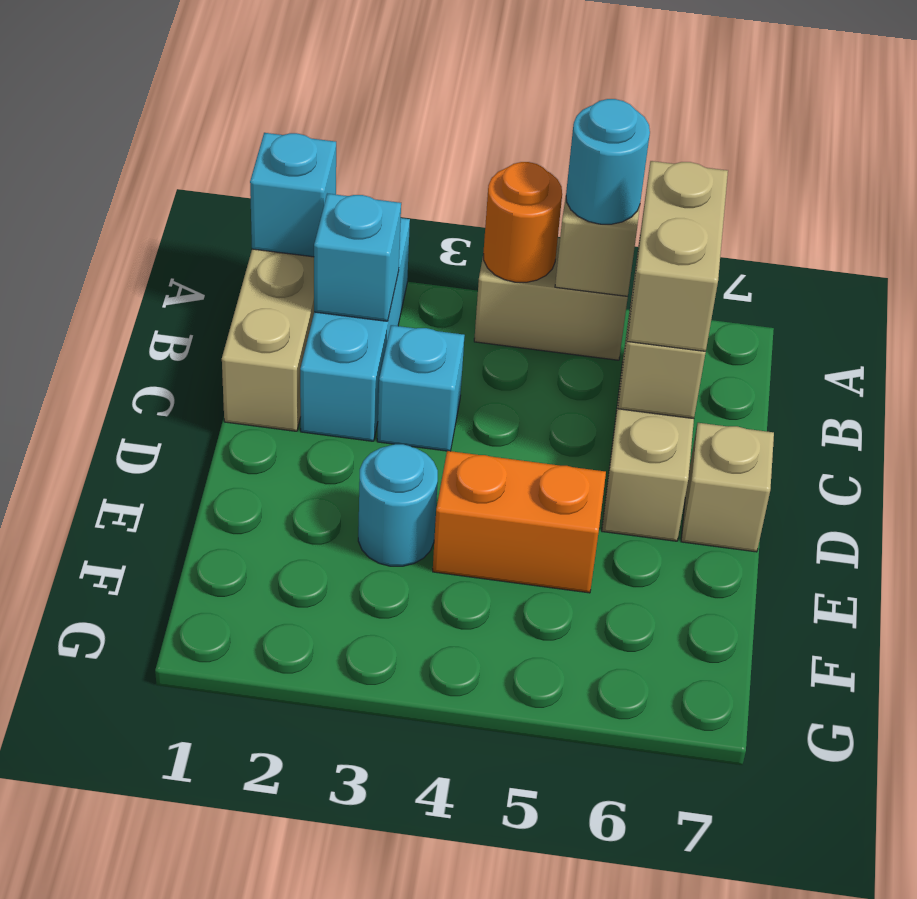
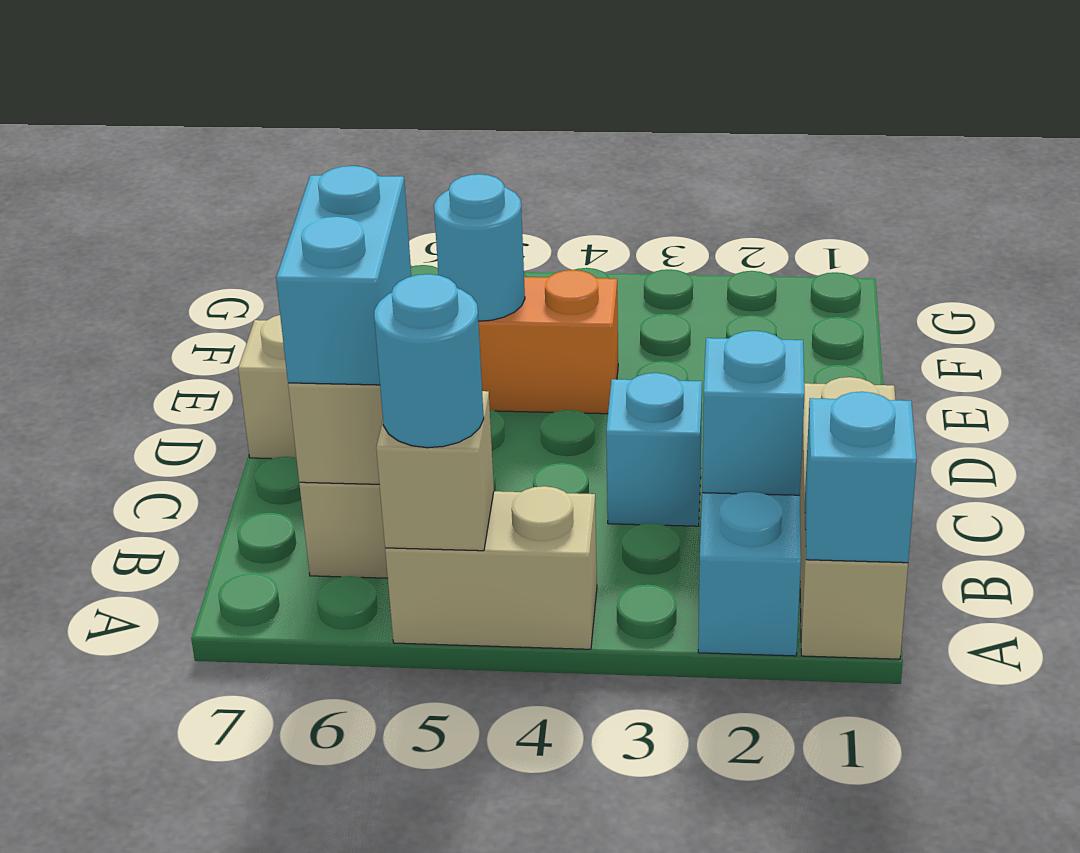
orange round brick A4 level 2 -> none
tan brick B6:C6 level 3 -> cyan brick B6:C6 level 3
cyan round brick E3 level 1 -> cyan round brick E5 level 2

